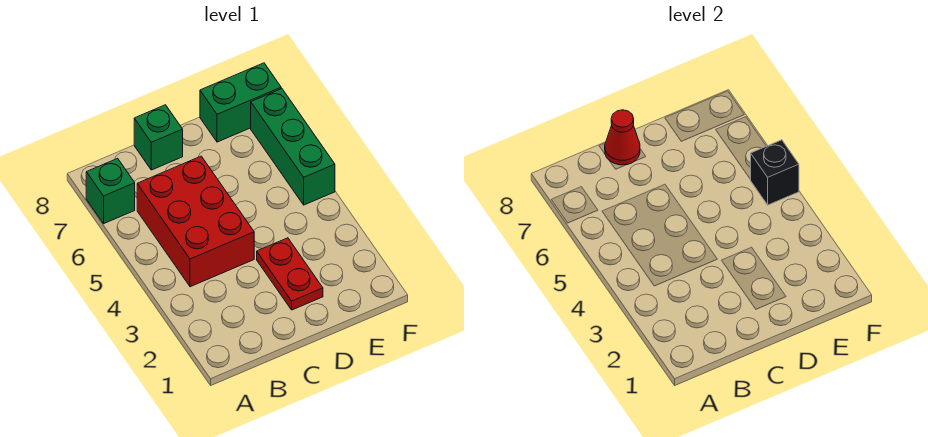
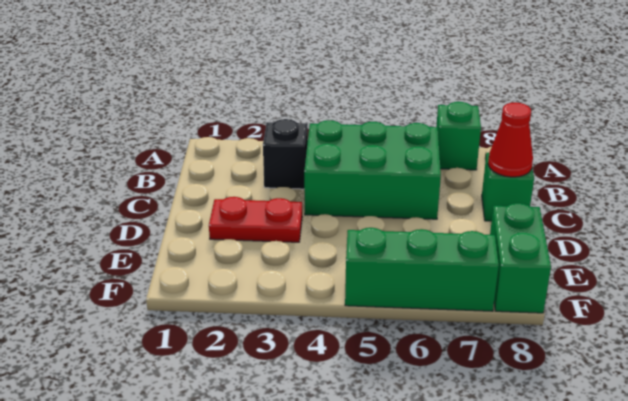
red brick B4:C6 level 1 -> green brick B4:C6 level 1
black brick F5 level 2 -> black brick B3 level 1

